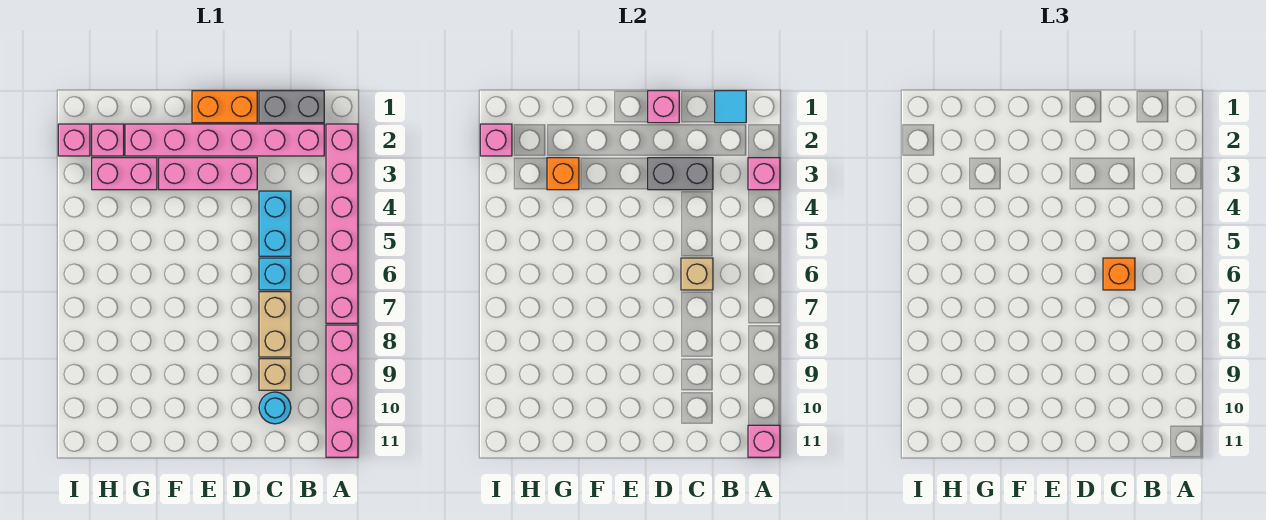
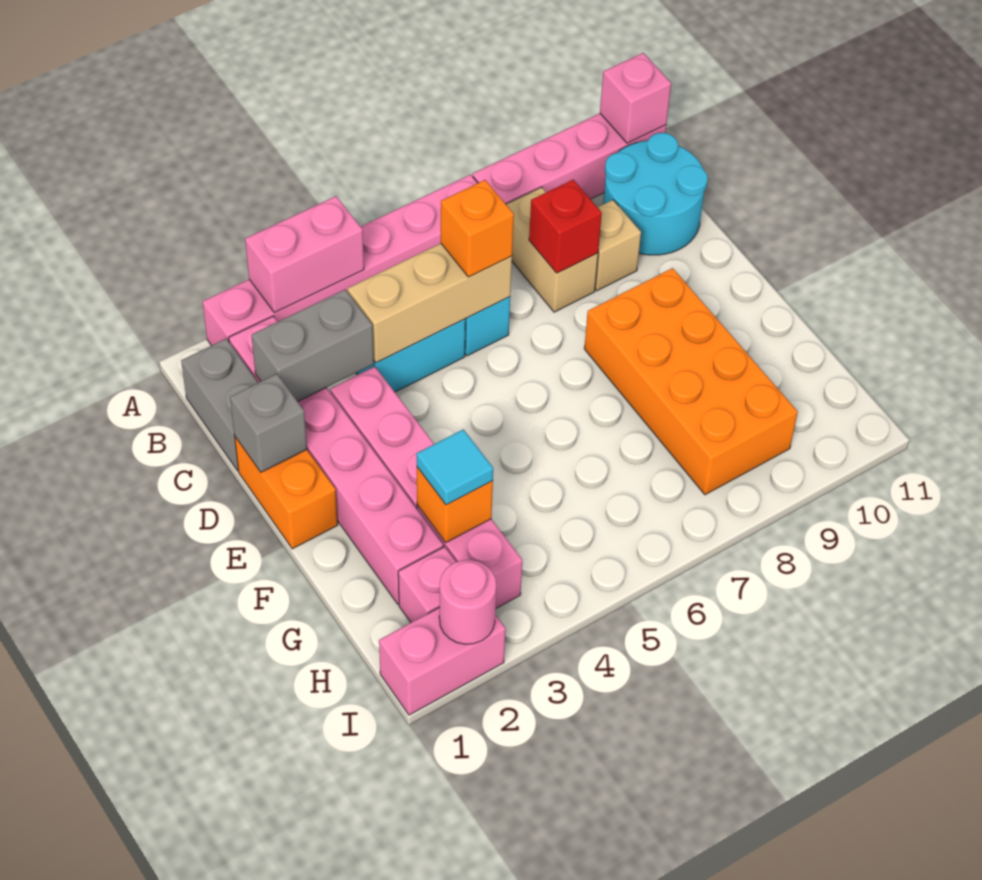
pink brick A3 level 2 -> pink brick A3:A4 level 2
cyan tile B1 level 2 -> cyan tile G3 level 3
grey brick C3:D3 level 2 -> grey brick C2:C3 level 2
tan brick C6 level 2 -> tan brick C4:C6 level 2
tan brick C7:C8 level 1 -> tan brick B8:C8 level 1
none -> red brick C8 level 2
cyan round brick C10 level 1 -> cyan round brick B10:C11 level 1
pink brick D1 level 2 -> grey brick D1 level 2
none -> orange brick E8:H9 level 1
pink brick I2 level 1 -> pink brick I1:I2 level 1
pink brick I2 level 2 -> pink round brick I2 level 2

